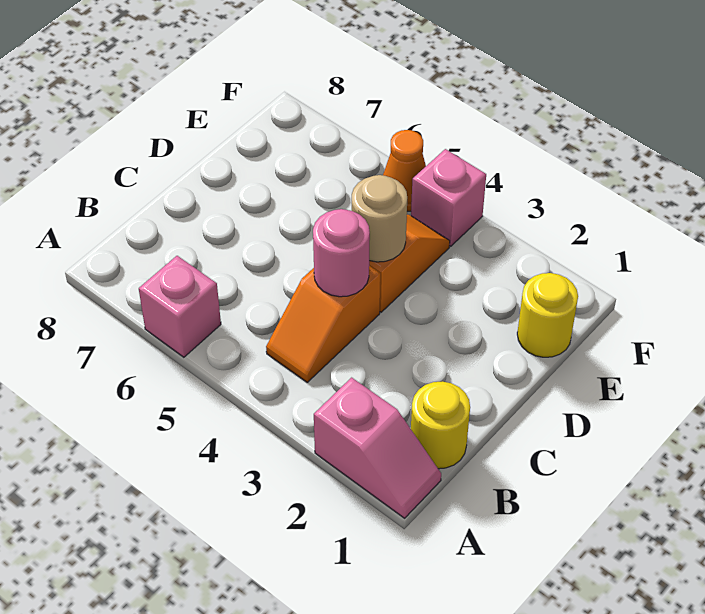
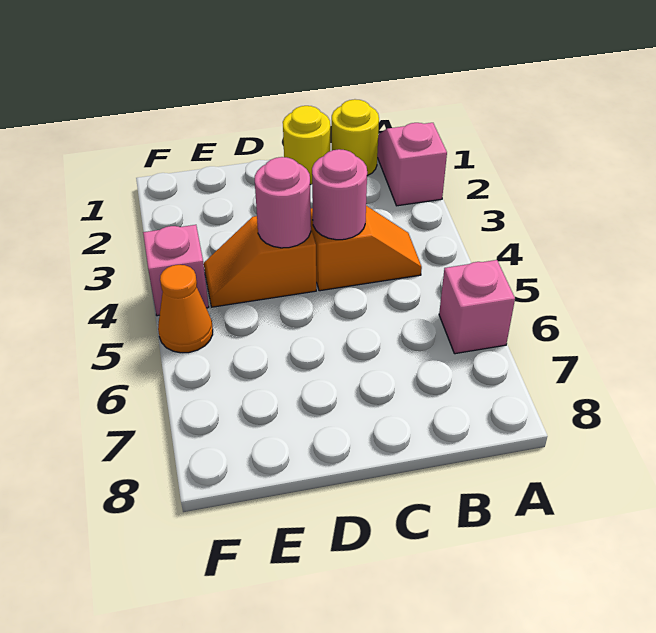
tan round brick D4 level 2 -> pink round brick D4 level 2
yellow round brick E1 level 1 -> yellow round brick C1 level 1

